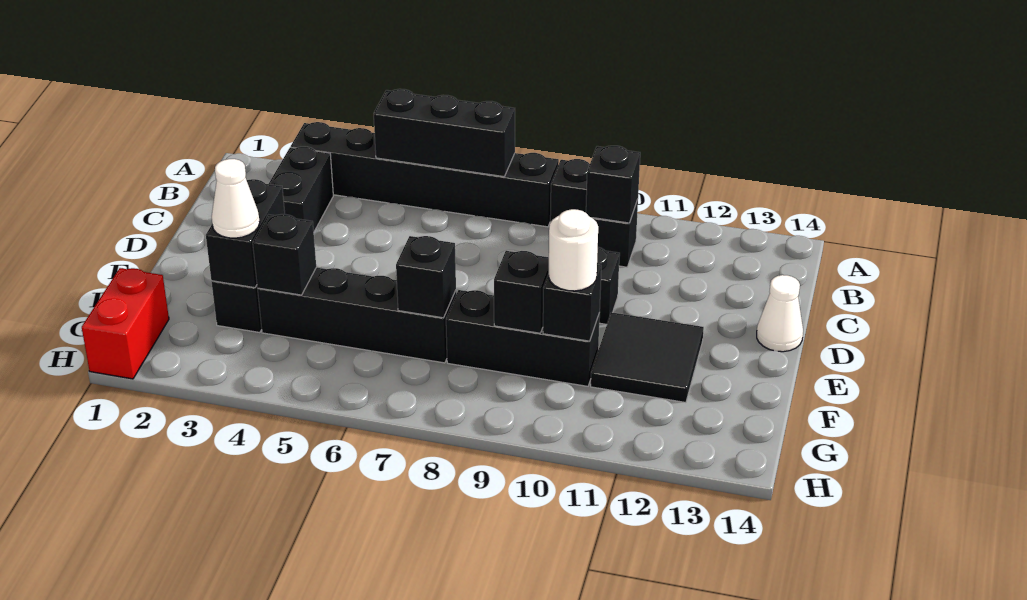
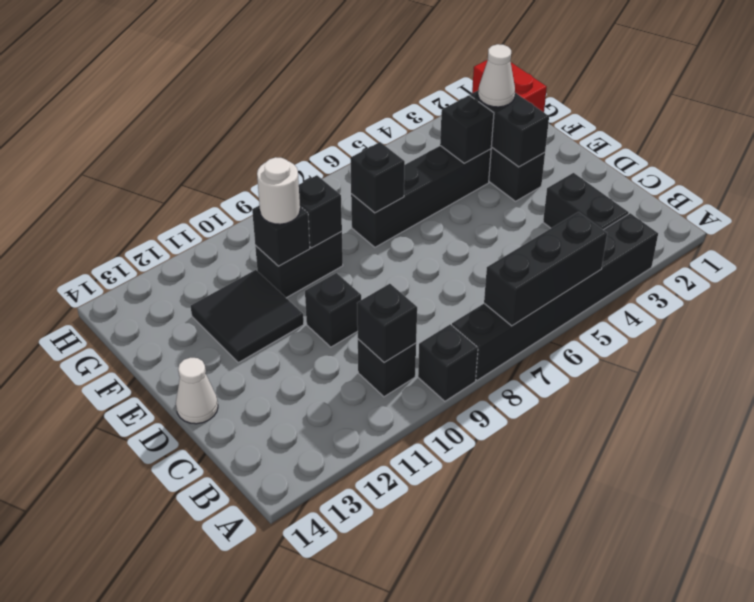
black brick F8:F10 level 1 -> black brick F9:F10 level 1

